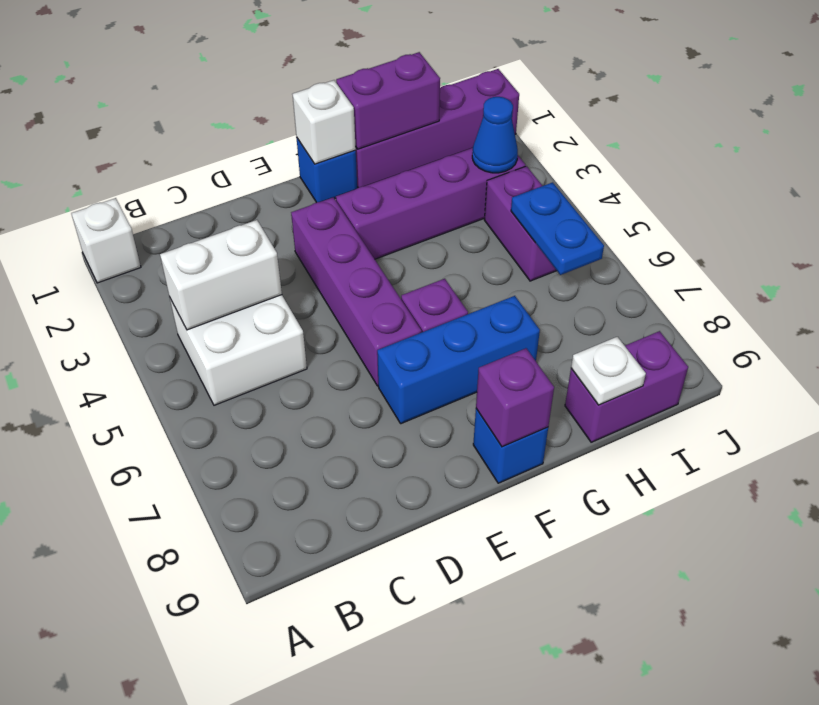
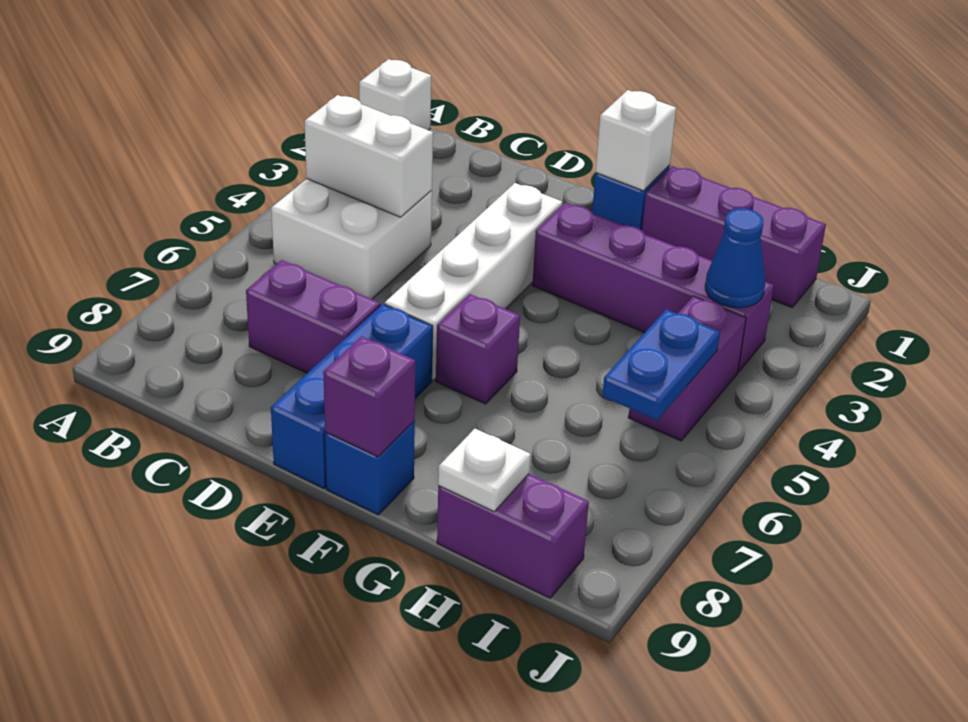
purple brick E3:E6 level 1 -> white brick E3:E6 level 1
blue brick E7:G7 level 1 -> blue brick E7:E9 level 1
purple brick G1:J1 level 1 -> purple brick G1:I1 level 1
purple brick G1:H1 level 2 -> purple brick C7:D7 level 1

